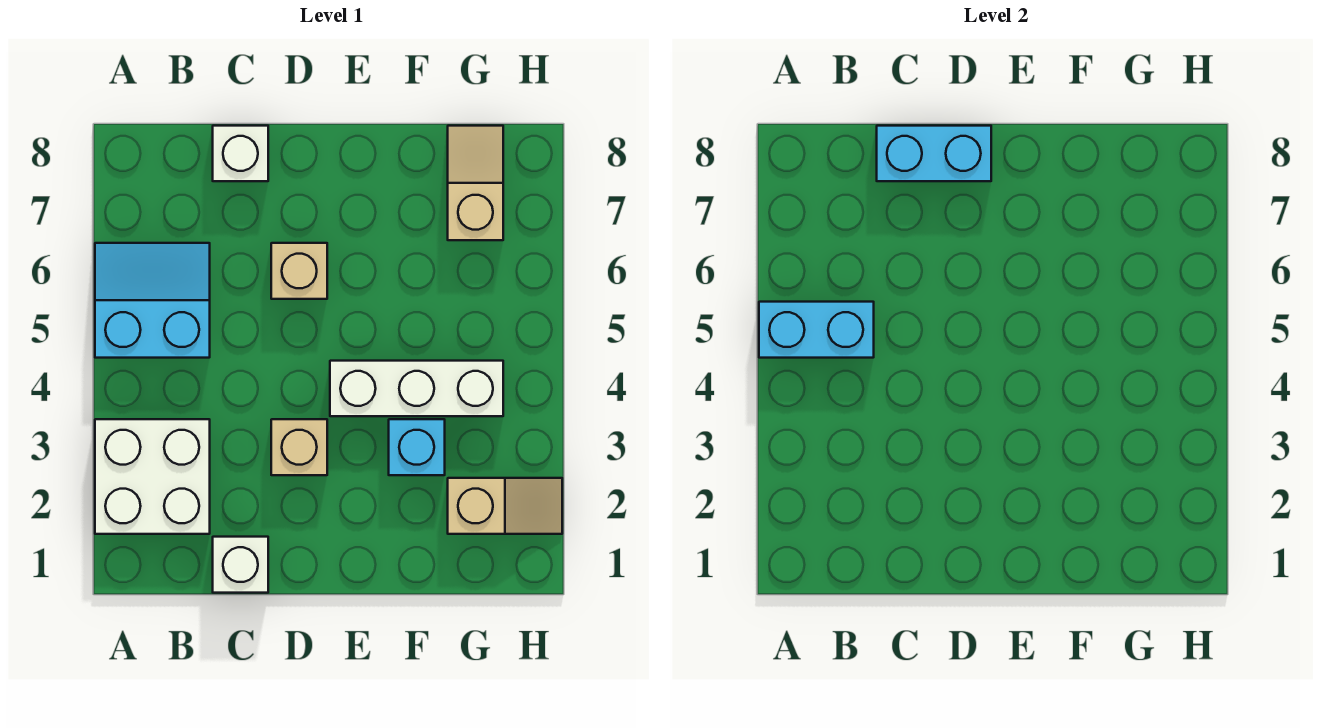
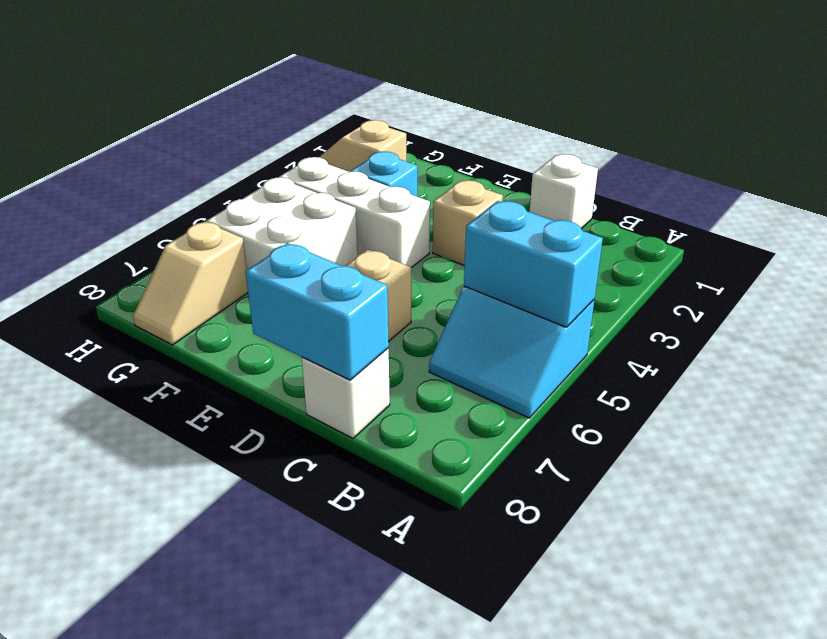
white brick A2:B3 level 1 -> white brick F5:G6 level 1

